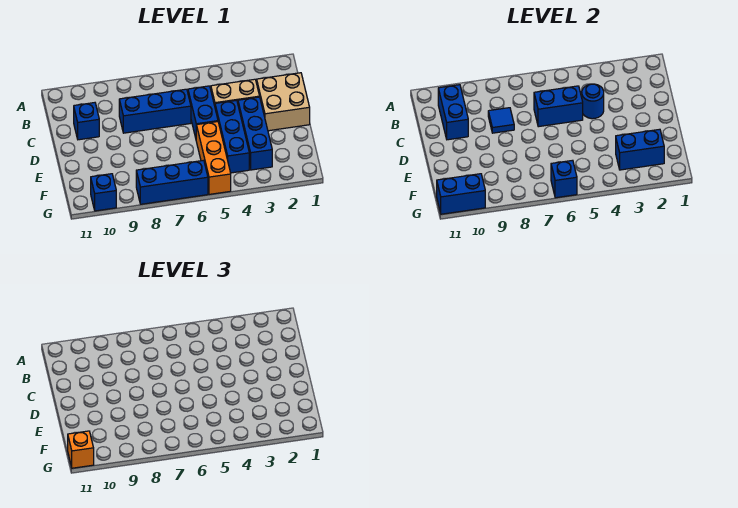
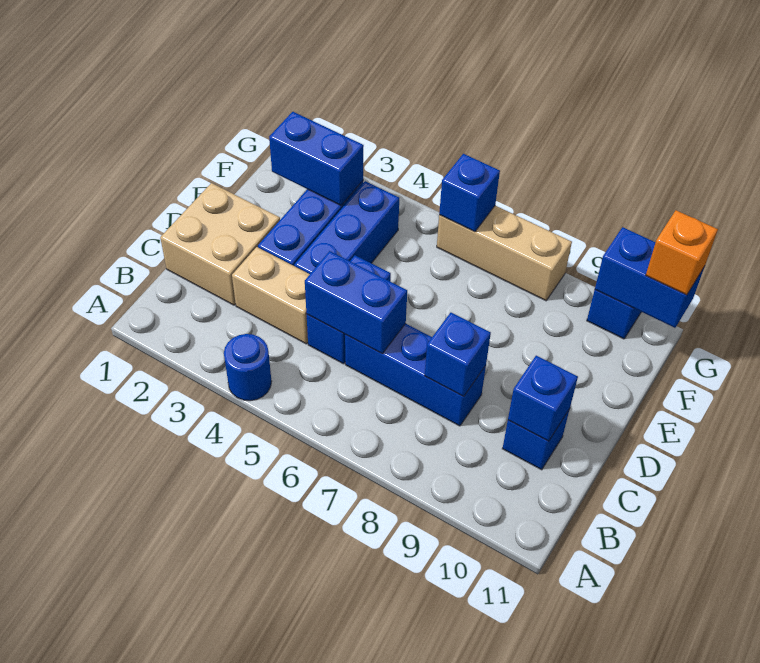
blue brick B10:C10 level 2 -> blue brick C10 level 2
blue round brick C4 level 2 -> blue round brick A4 level 1
blue tile C8 level 2 -> blue brick C8 level 2
orange brick E5:G5 level 1 -> none
blue brick G6:G8 level 1 -> tan brick G6:G8 level 1

